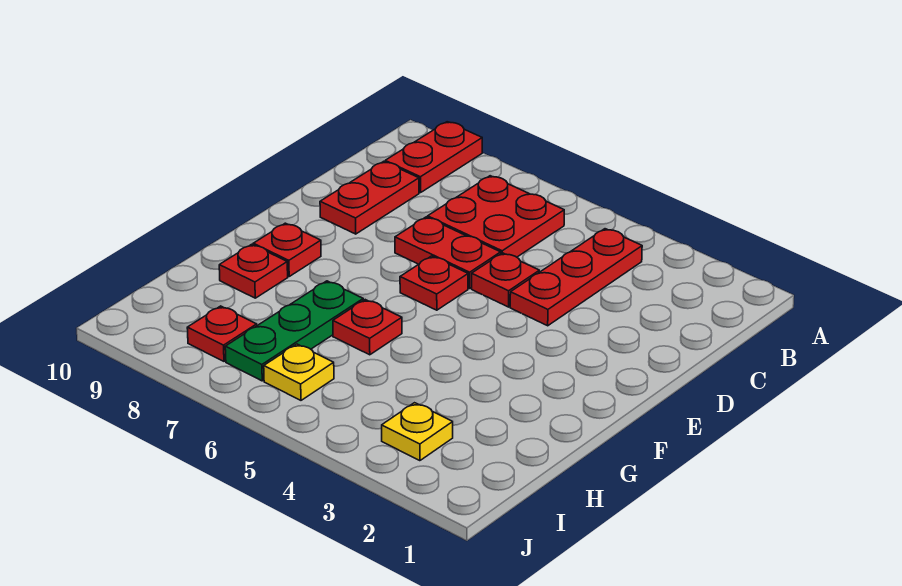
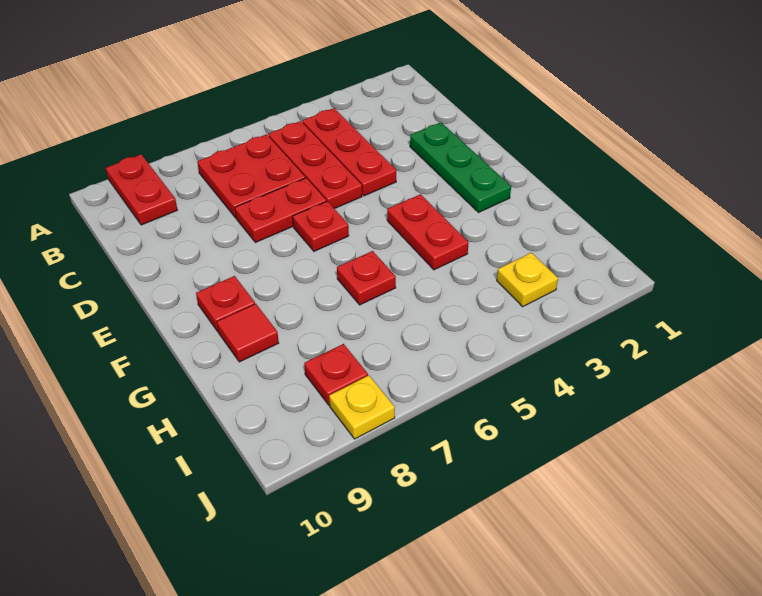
red plate C9:D9 level 1 -> red plate F4:G4 level 1
red plate D5 level 1 -> red plate B5:D5 level 1
green plate G7:I7 level 1 -> green plate D2:F2 level 1
red plate G9 level 1 -> red tile G9 level 1
yellow plate I6 level 1 -> yellow plate J8 level 1

